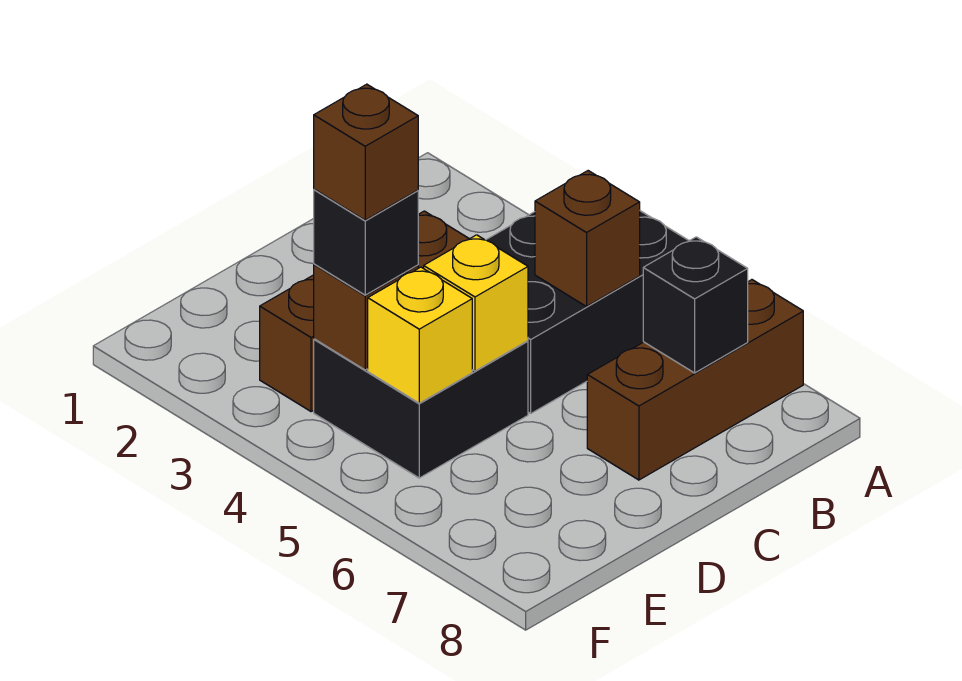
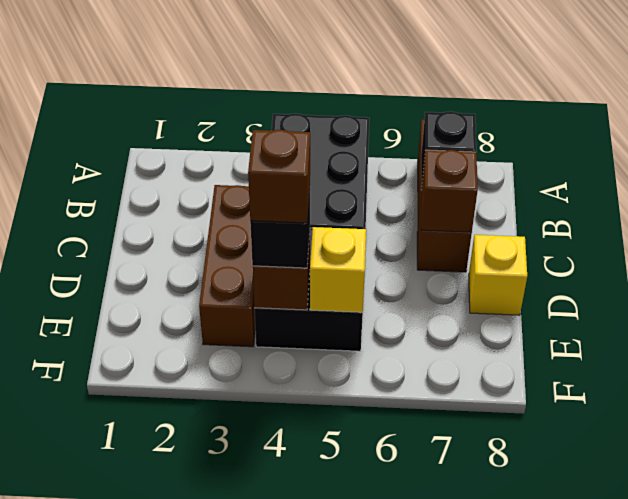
brown brick B5 level 2 -> brown brick C7 level 2
yellow brick D5 level 2 -> yellow brick D8 level 1

